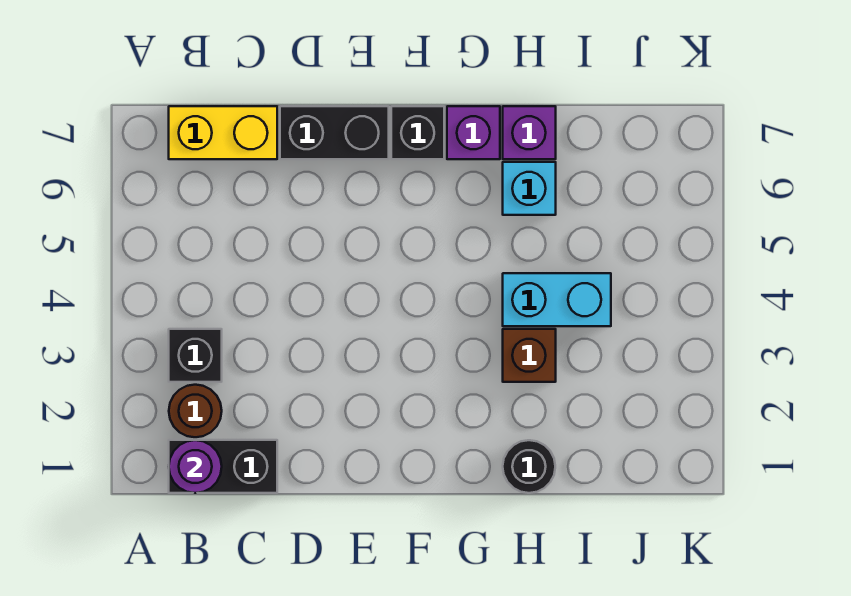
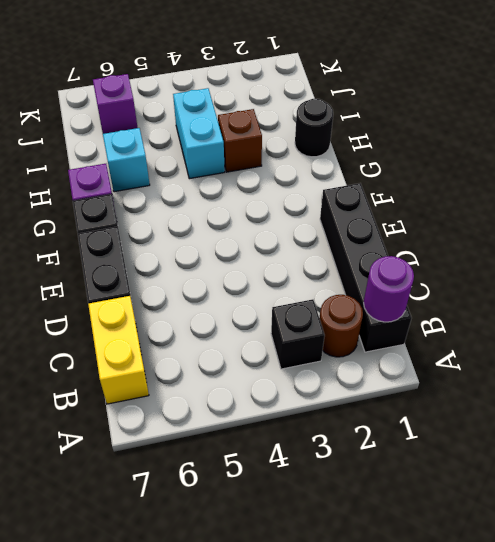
black brick B1:C1 level 1 -> black brick B1:E1 level 1
purple brick H7 level 1 -> purple brick J6 level 1

